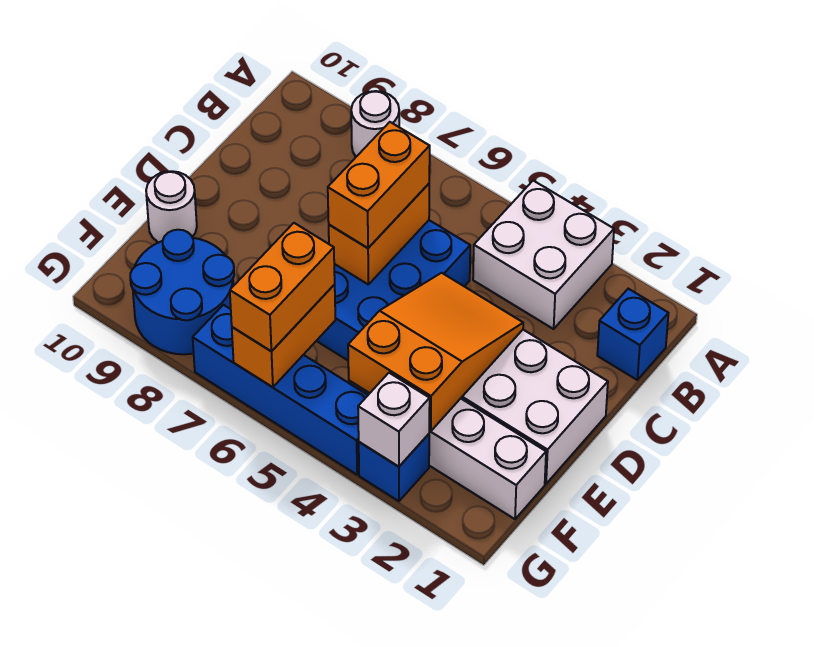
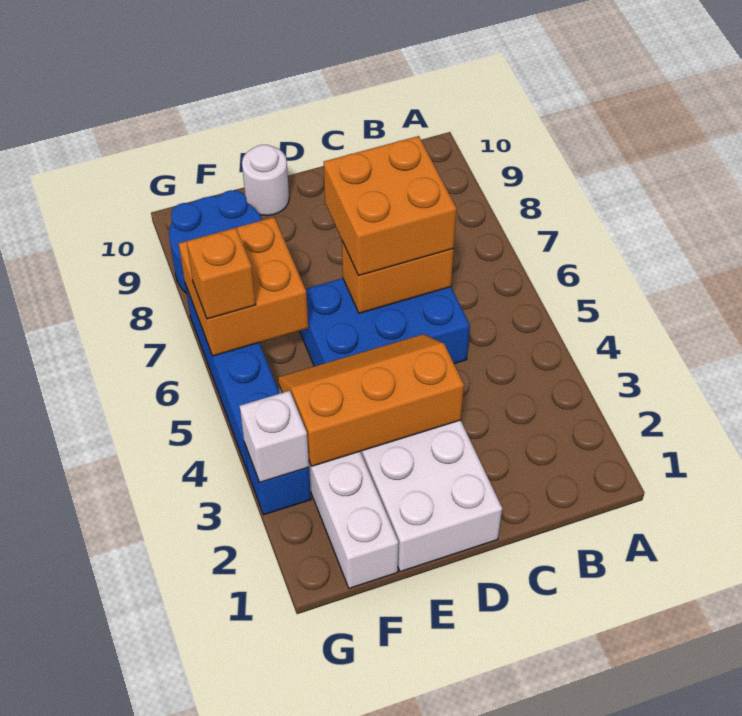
white brick A3:B4 level 1 -> none
white round brick A8 level 1 -> none
blue brick B1 level 1 -> none
orange brick C6:D6 level 3 -> orange brick C6:D7 level 3
orange slope D3:F4 level 2 top F -> orange slope D3:F4 level 2 top 3
orange brick F6:G6 level 2 -> orange brick F6:G7 level 2
orange brick F6:G6 level 3 -> orange brick G6 level 3

